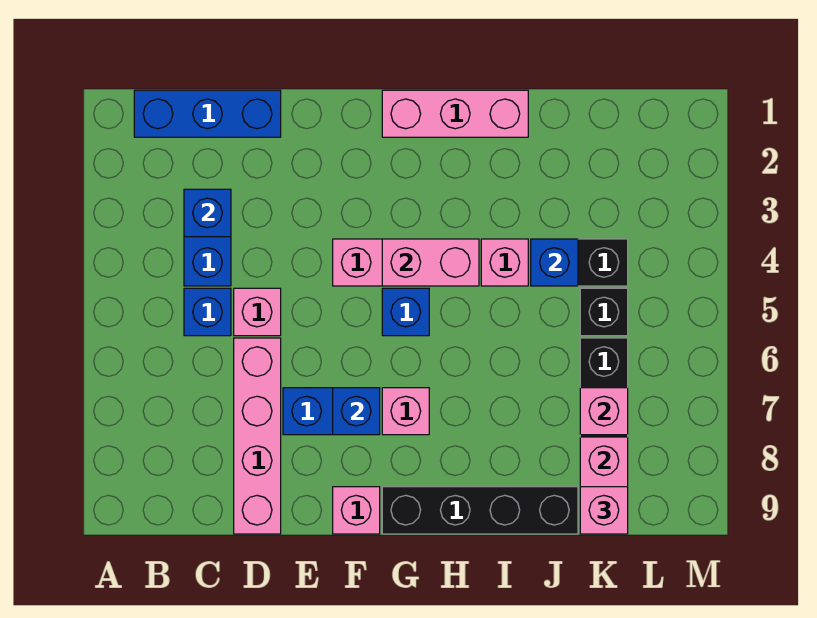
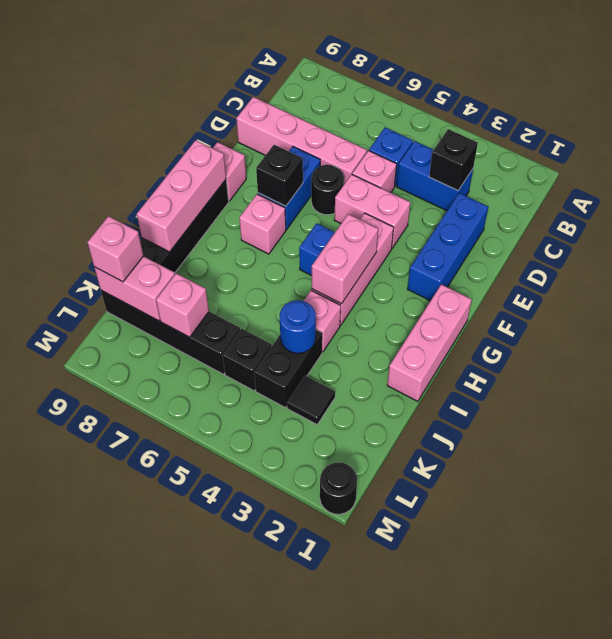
blue brick B1:D1 level 1 -> blue brick D2:F2 level 1
blue brick C3 level 2 -> black brick C3 level 2
none -> pink brick E4:E5 level 1
none -> black round brick E6 level 1
blue brick F7 level 2 -> black brick F7 level 2
none -> pink brick G9:I9 level 2
blue brick J4 level 2 -> blue round brick J4 level 2
none -> black tile K3 level 1
none -> black round brick M1 level 1

